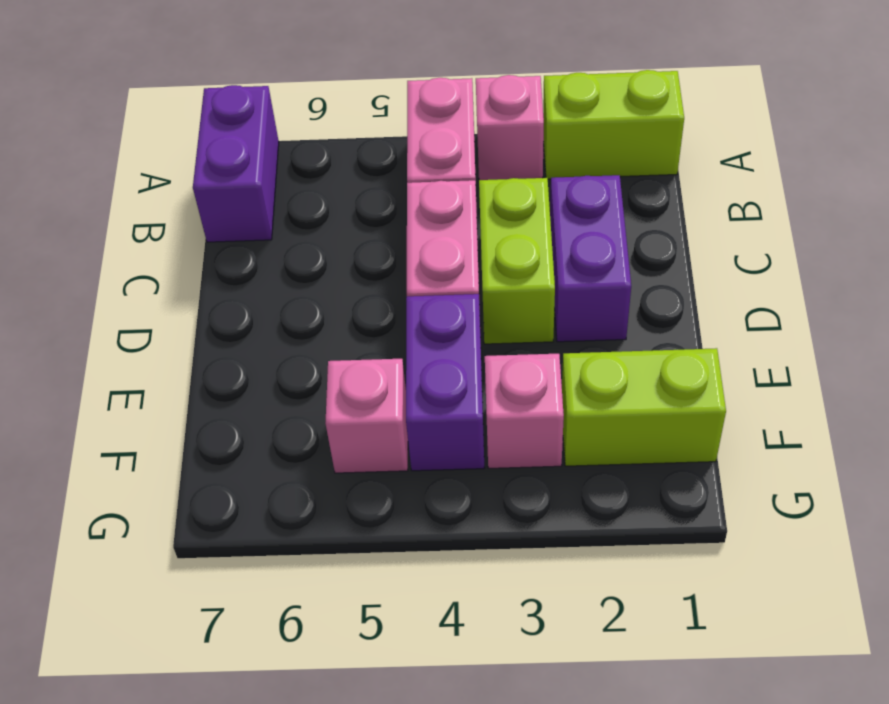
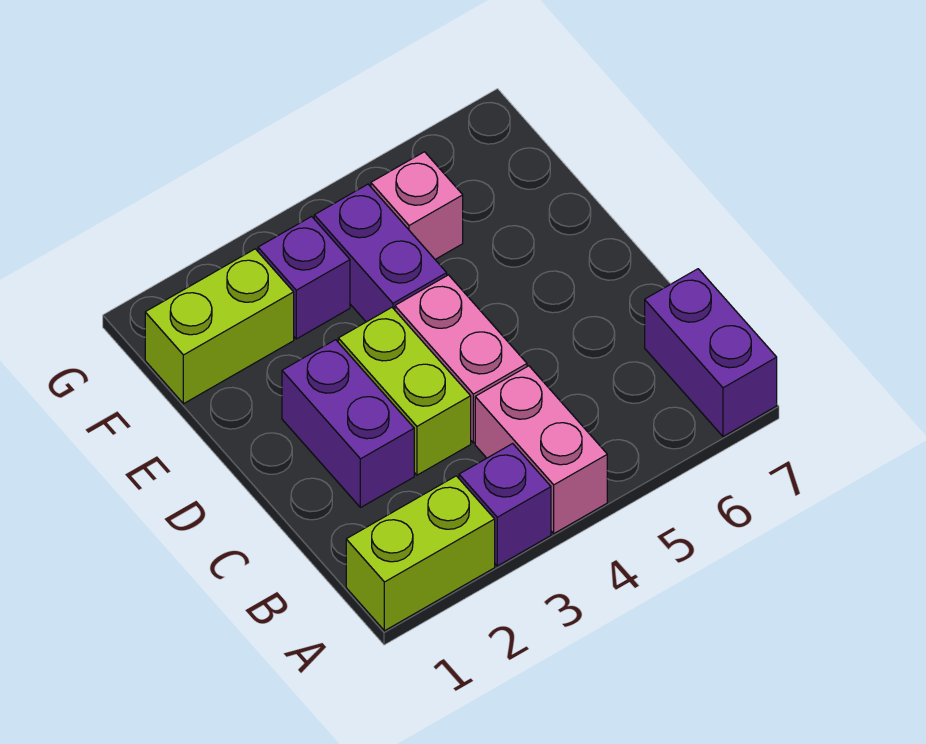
pink brick A3 level 1 -> purple brick A3 level 1
pink brick F3 level 1 -> purple brick F3 level 1

